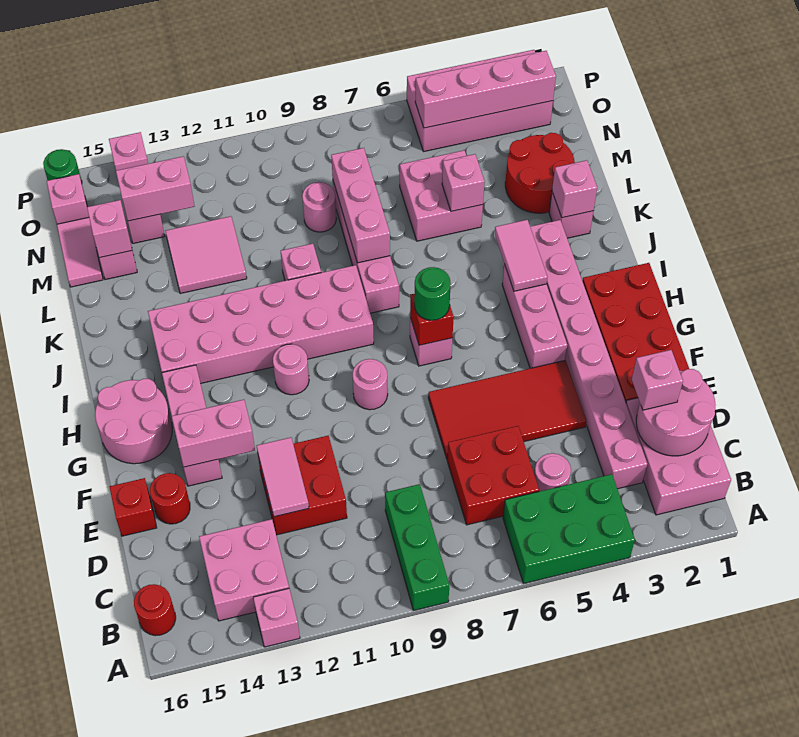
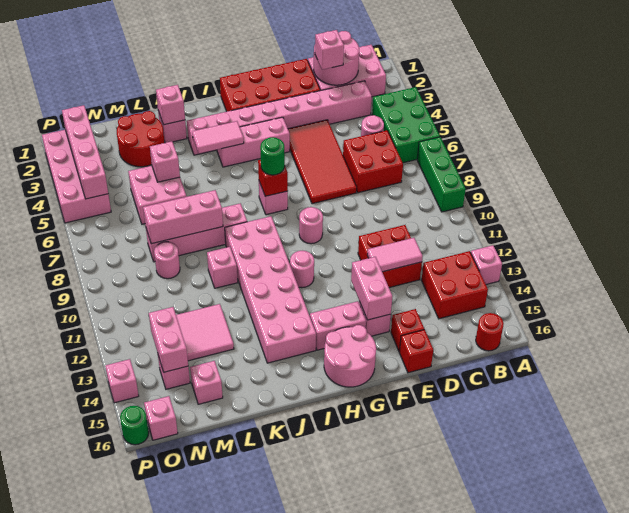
green brick A9:C9 level 1 -> green brick A7:A9 level 1
pink brick B13:C14 level 1 -> red brick B13:C14 level 1
red round brick E15 level 1 -> red brick E15 level 1
pink brick M15 level 2 -> none
pink tile M16:N16 level 1 -> none

